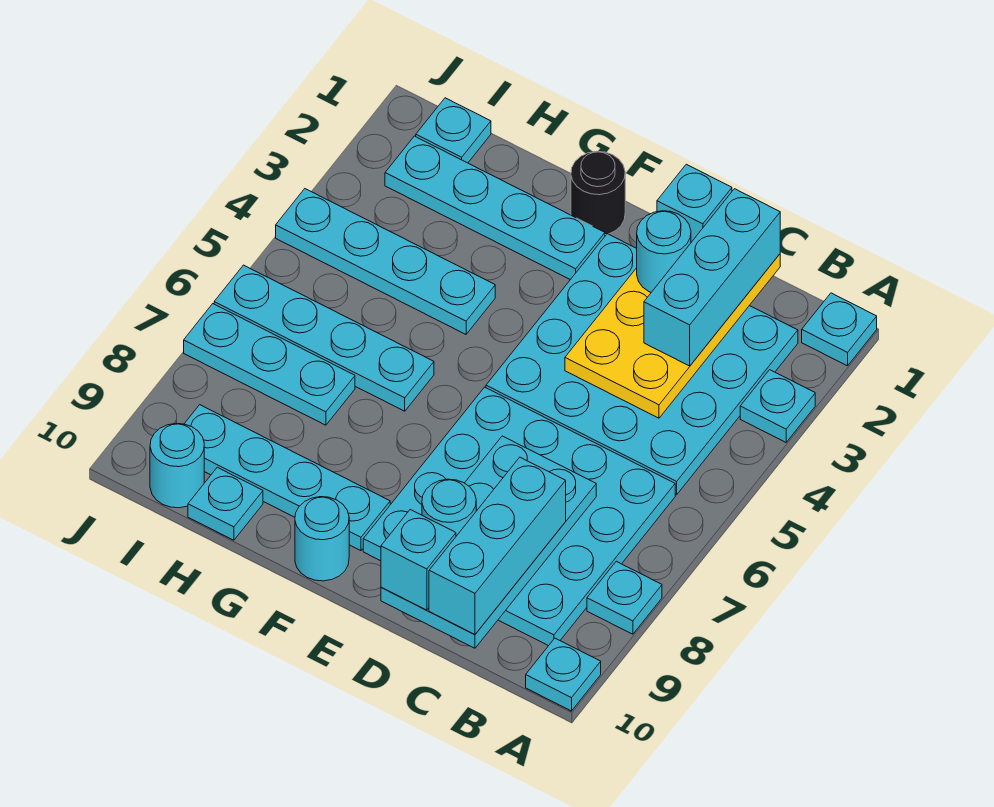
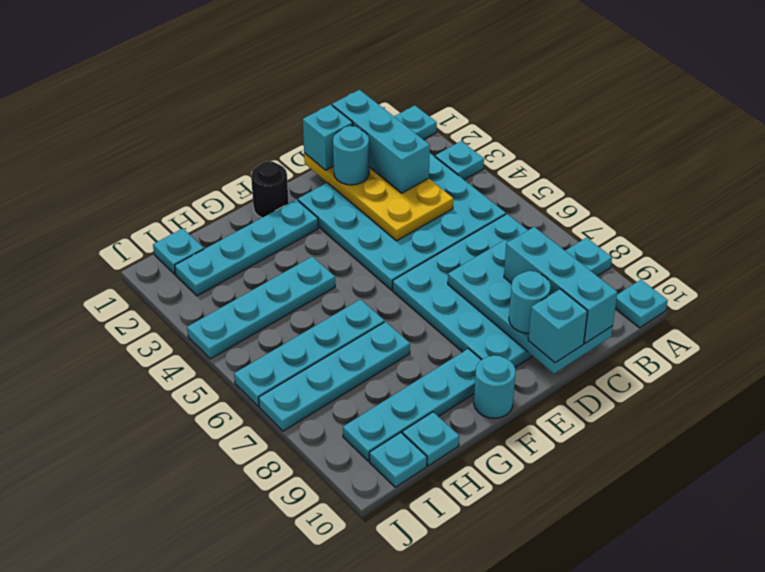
cyan plate H7:J7 level 1 -> cyan plate G7:J7 level 1
cyan round brick I10 level 1 -> cyan plate I10 level 1

